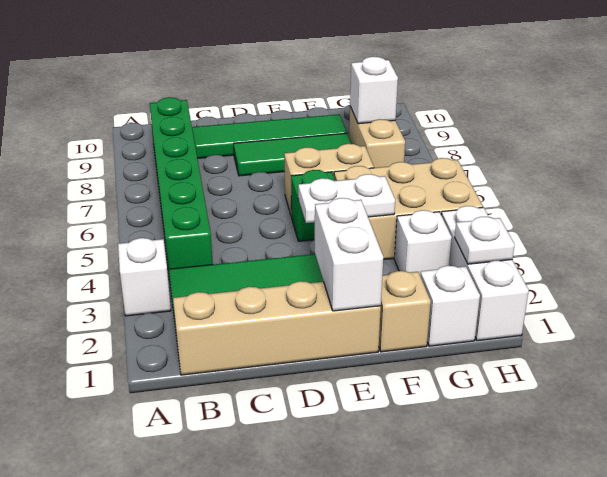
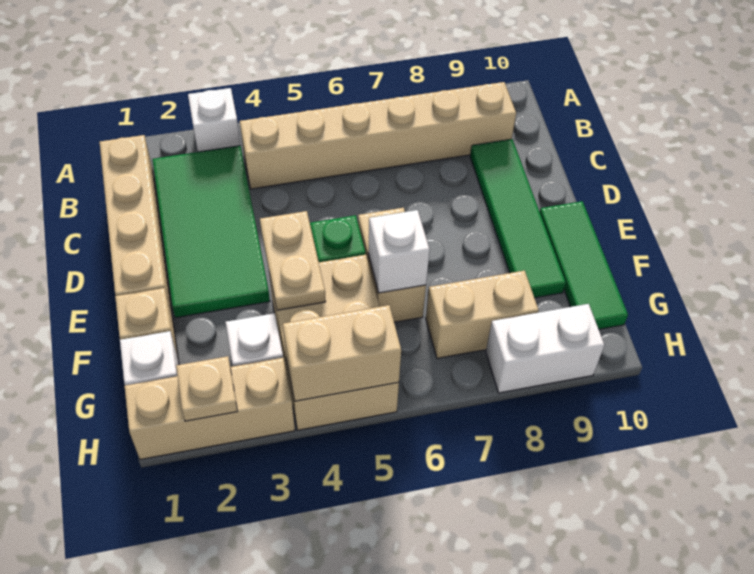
green brick B4:B9 level 1 -> tan brick B4:B9 level 1
green tile D8:F8 level 1 -> green tile E10:G10 level 1
white brick E1:E2 level 2 -> white brick H8:H9 level 1
white plate E4:F4 level 2 -> tan plate E4:F4 level 2
white brick G8 level 2 -> white brick F6 level 2
white brick H1:H3 level 1 -> tan brick H1:H3 level 1
white plate H2 level 2 -> tan plate H2 level 2
none -> tan brick H4:H5 level 2

